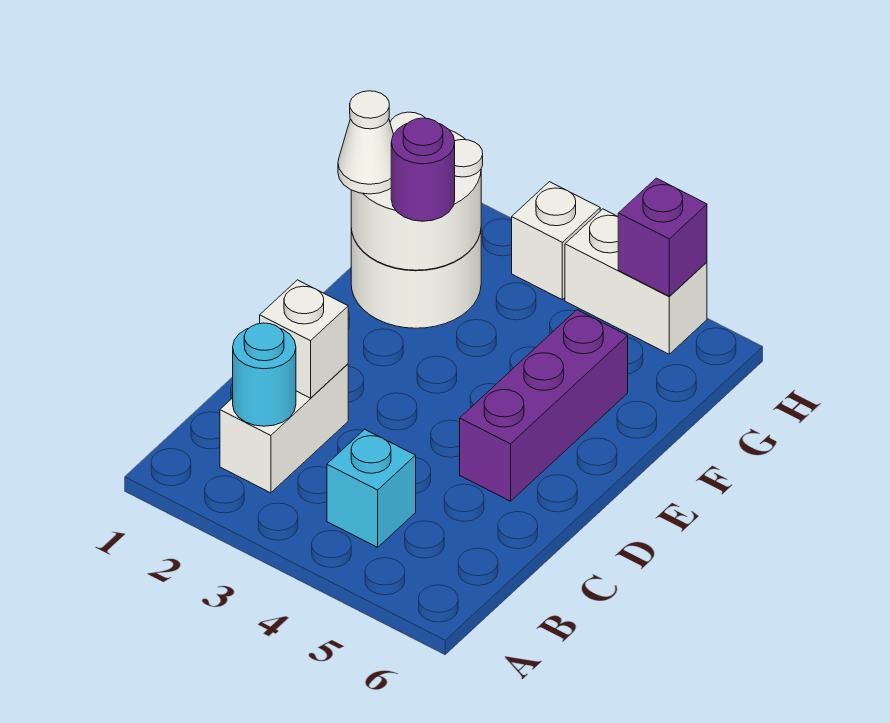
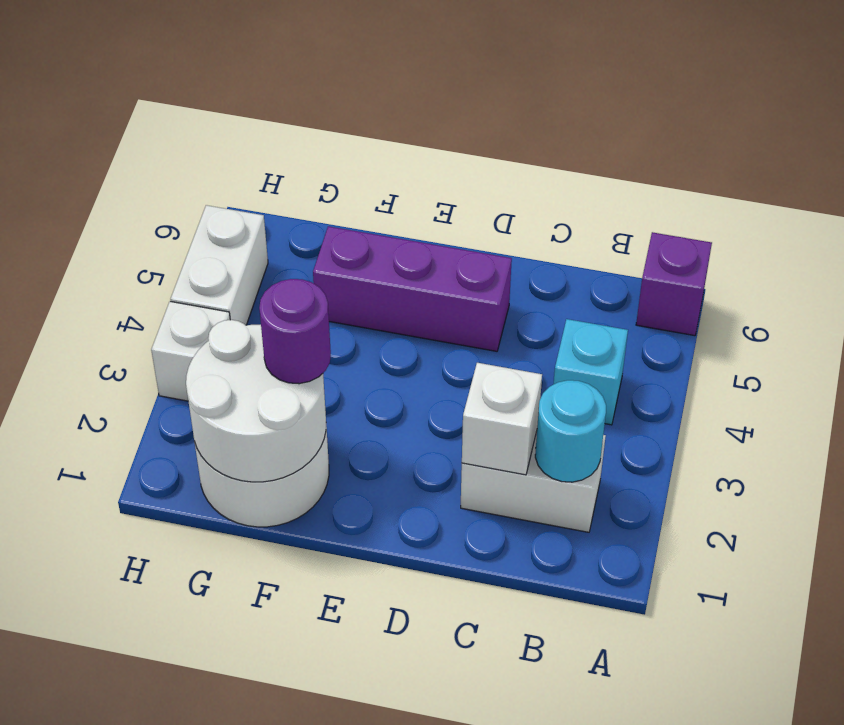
white cone F1 level 3 -> none
purple brick H5 level 2 -> purple brick A6 level 1

